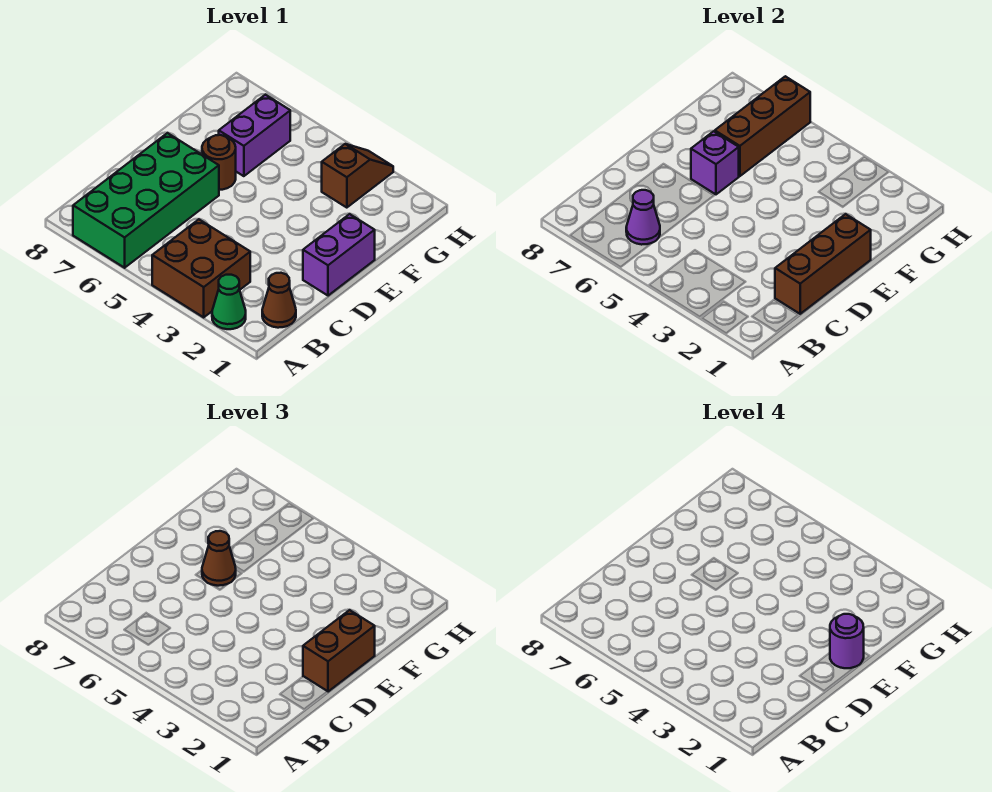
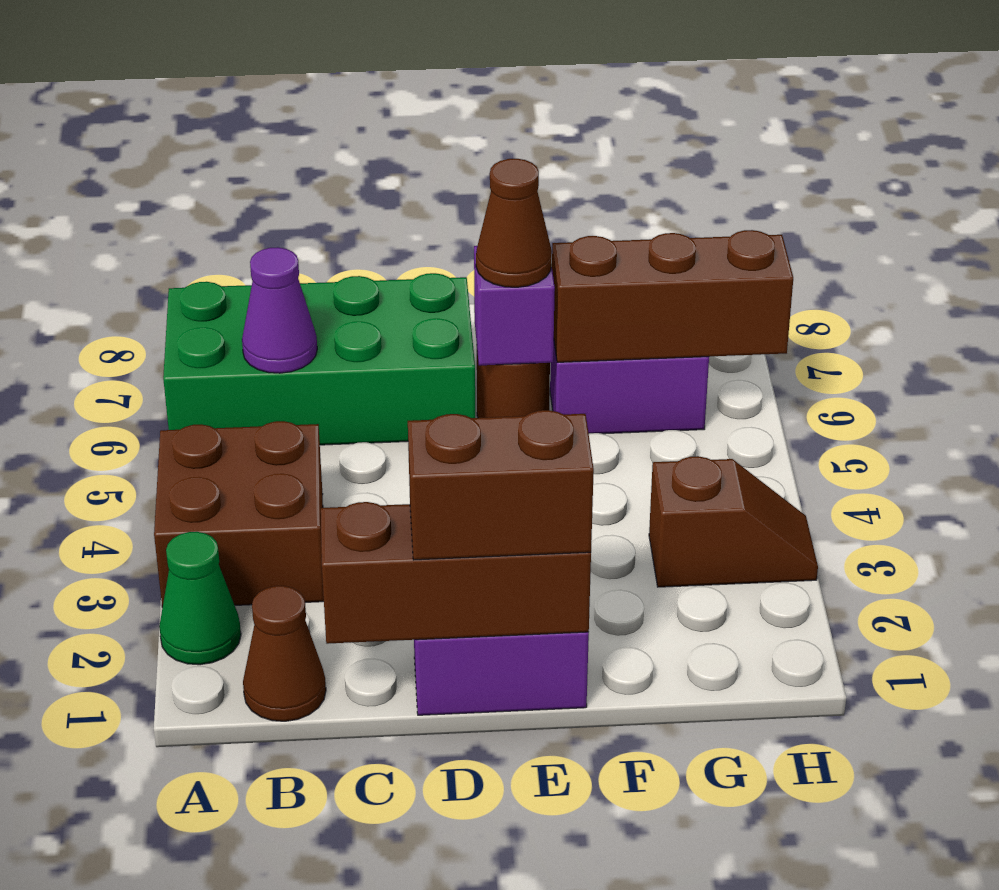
purple round brick E1 level 4 -> none

